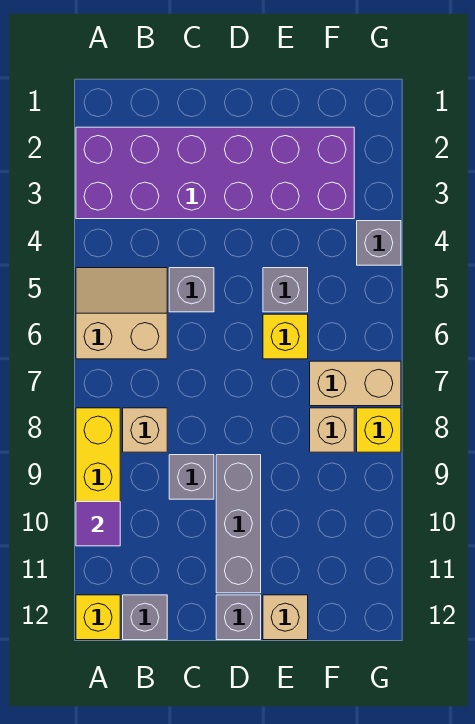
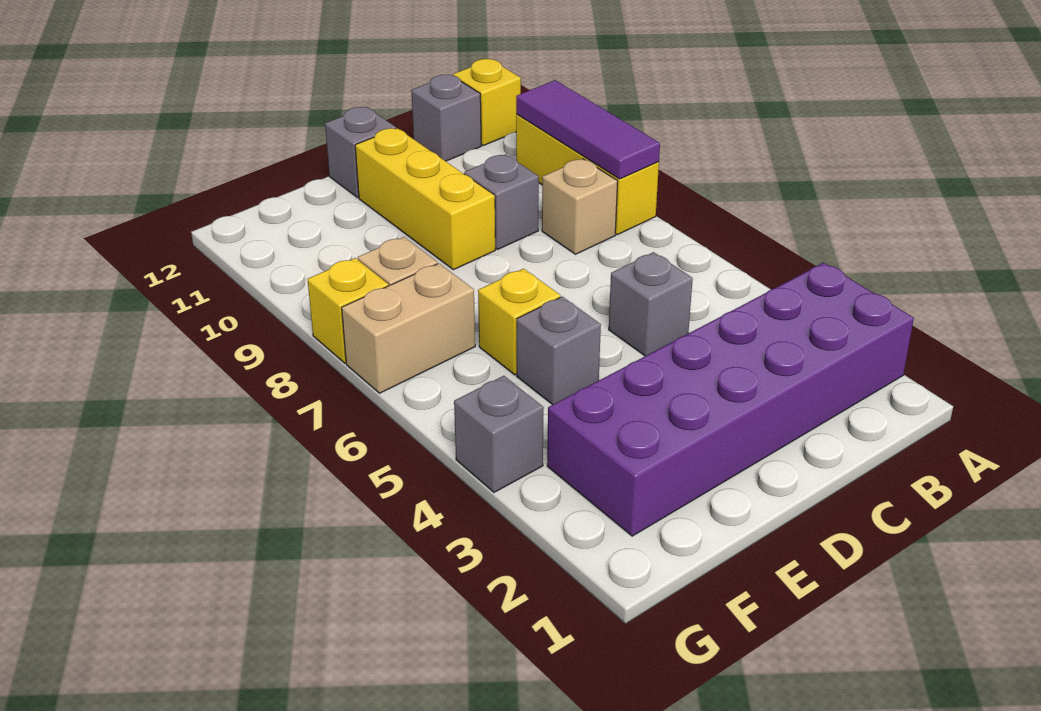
tan slope A5:B6 level 1 top 6 -> none
purple tile A10 level 2 -> purple tile A8:A10 level 2
grey brick D9:D11 level 1 -> yellow brick D9:D11 level 1
tan brick E12 level 1 -> none

